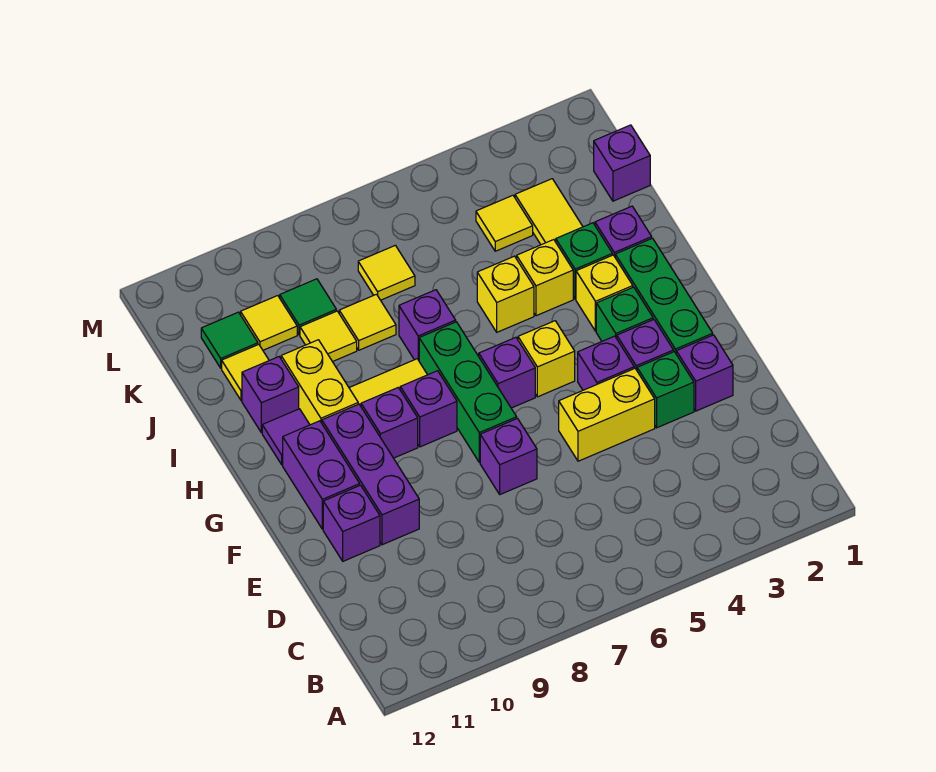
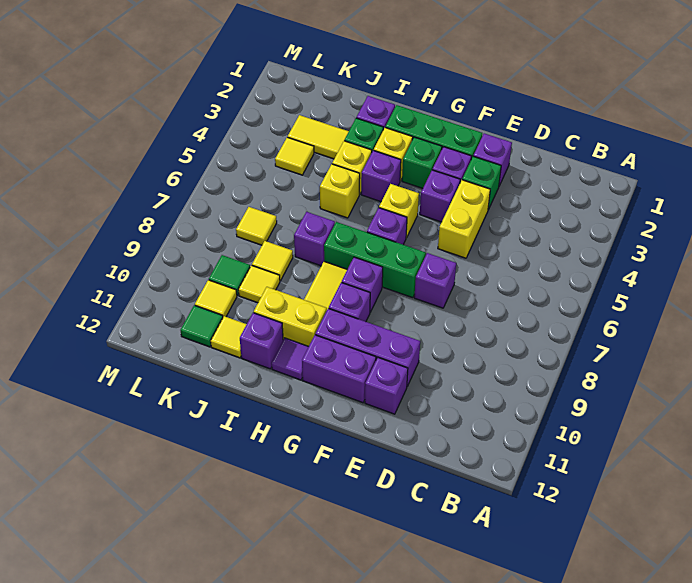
purple brick K1 level 1 -> purple brick H4 level 1

